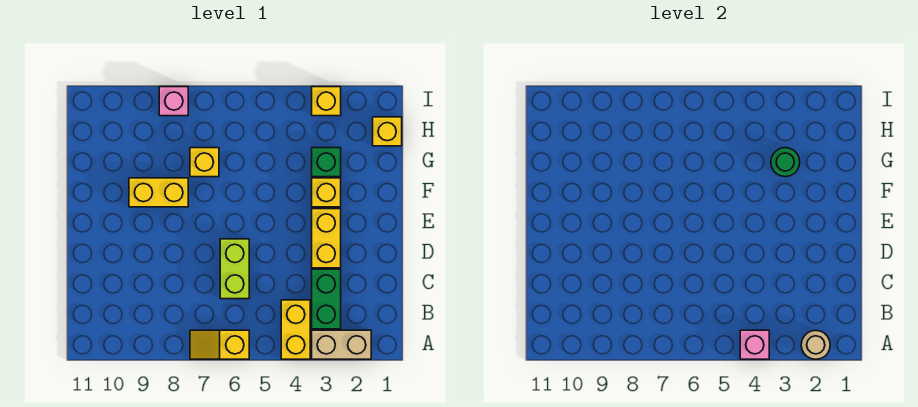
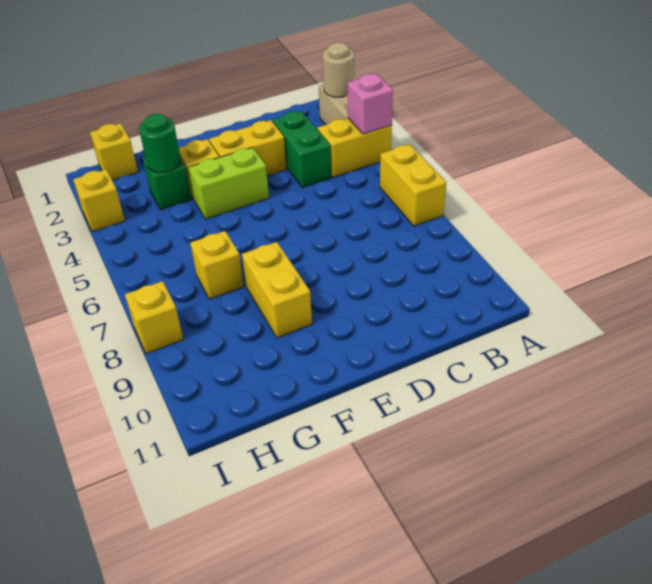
yellow slope A6:A7 level 1 top 6 -> yellow brick A6:A7 level 1
green brick B3:C3 level 1 -> green brick C3:C4 level 1
lime brick C6:D6 level 1 -> lime brick E4:F4 level 1
pink brick I8 level 1 -> yellow brick I8 level 1

